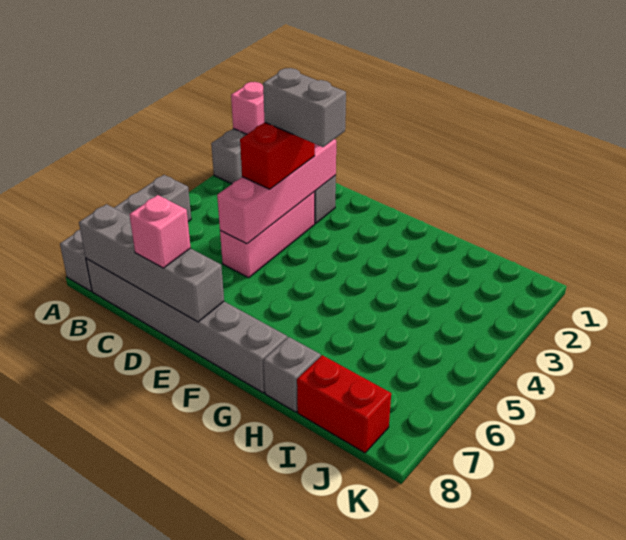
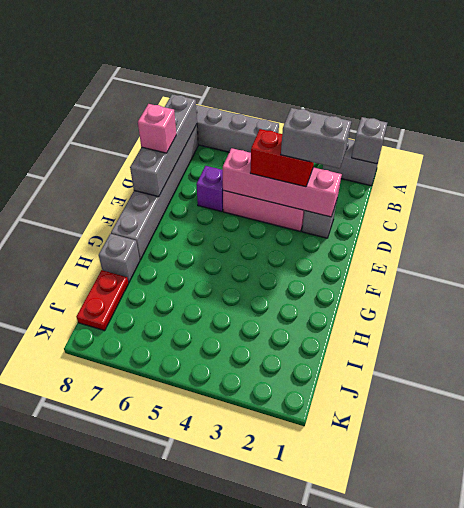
pink brick A1 level 2 -> grey brick A1 level 2
grey brick D3:E3 level 4 -> grey brick D2:D3 level 4
none -> purple brick D6 level 1
red brick I8:J8 level 1 -> red plate I8:J8 level 1

